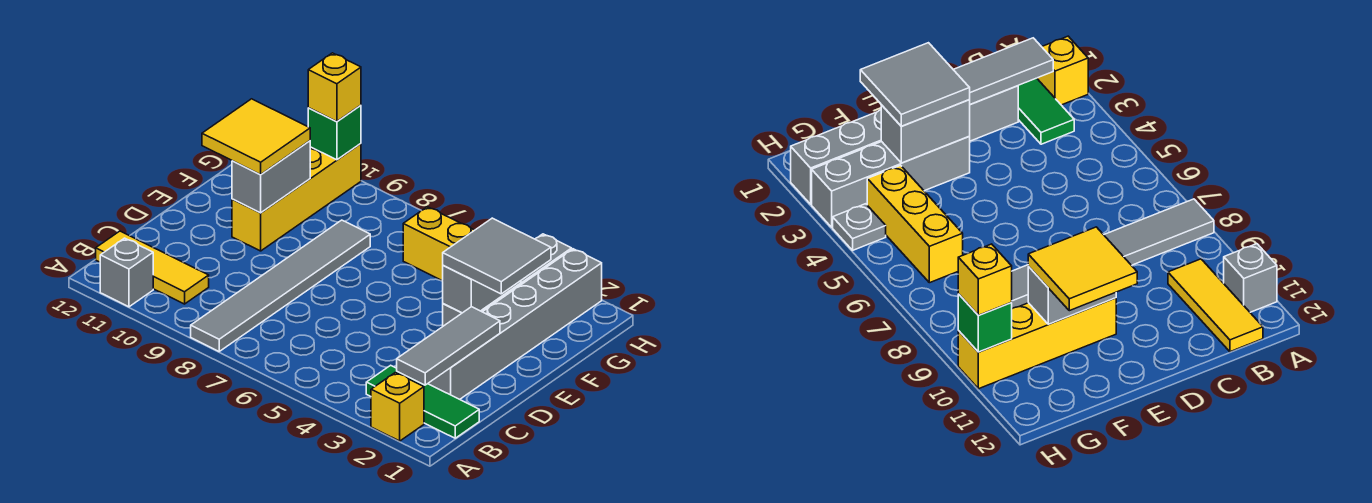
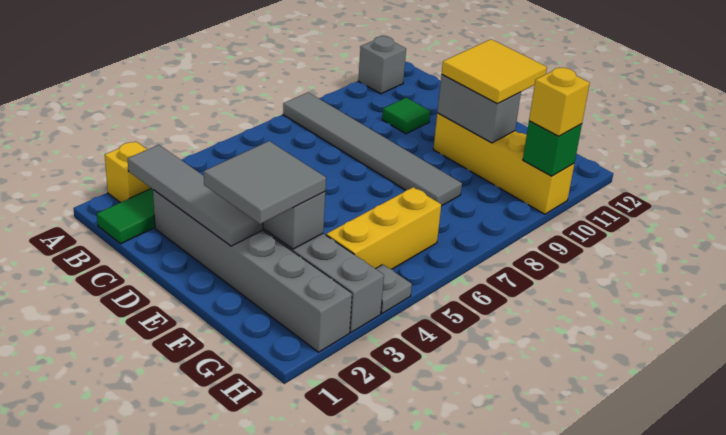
grey tile B2:D2 level 2 -> grey tile B2:E2 level 2
yellow tile B10:B12 level 1 -> none
none -> green tile C10 level 1

